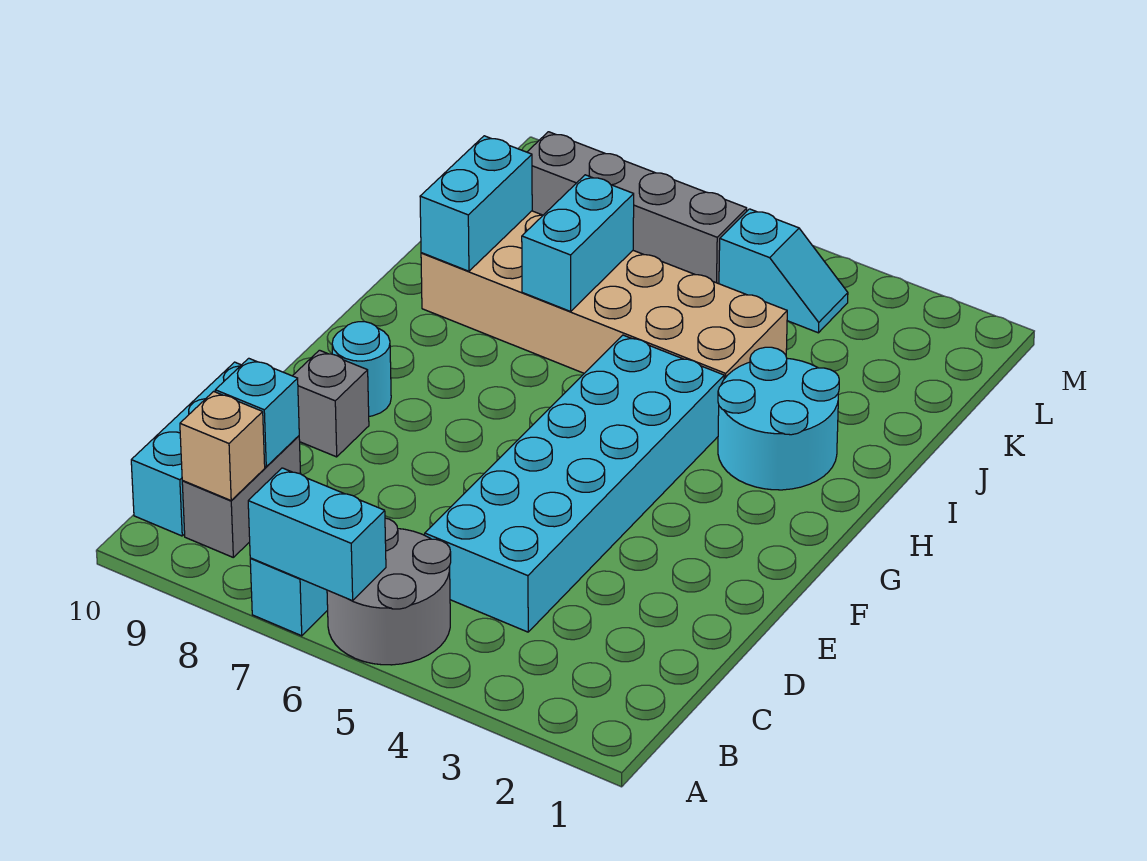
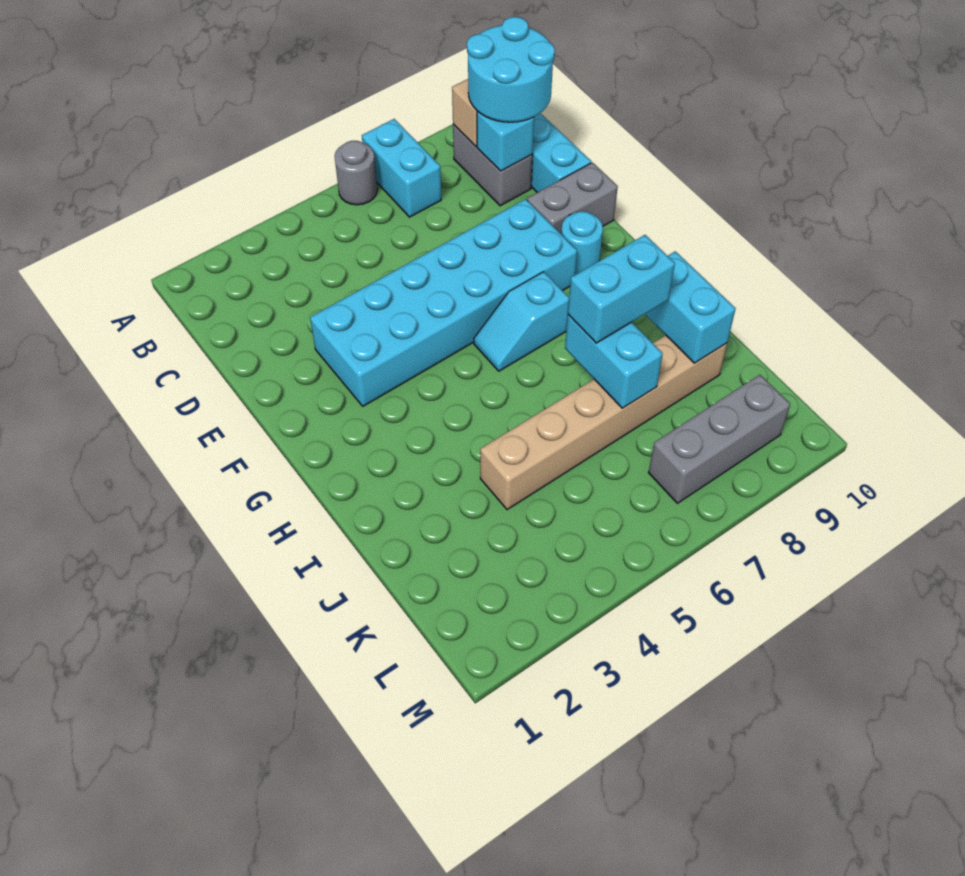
grey round brick A5:B6 level 1 -> grey round brick A6 level 1
cyan brick A6:A7 level 2 -> cyan brick I7:I8 level 3
cyan brick C4:H5 level 1 -> cyan brick E3:F8 level 1
grey brick E9 level 1 -> grey brick E9:E10 level 1
cyan round brick H2:I3 level 1 -> cyan round brick B9:C10 level 3
tan brick I4:J9 level 1 -> tan brick J4:J9 level 1
cyan slope L4:L5 level 1 top 5 -> cyan slope G6:G7 level 1 top 7
grey brick L6:L9 level 1 -> grey brick L7:L9 level 1

